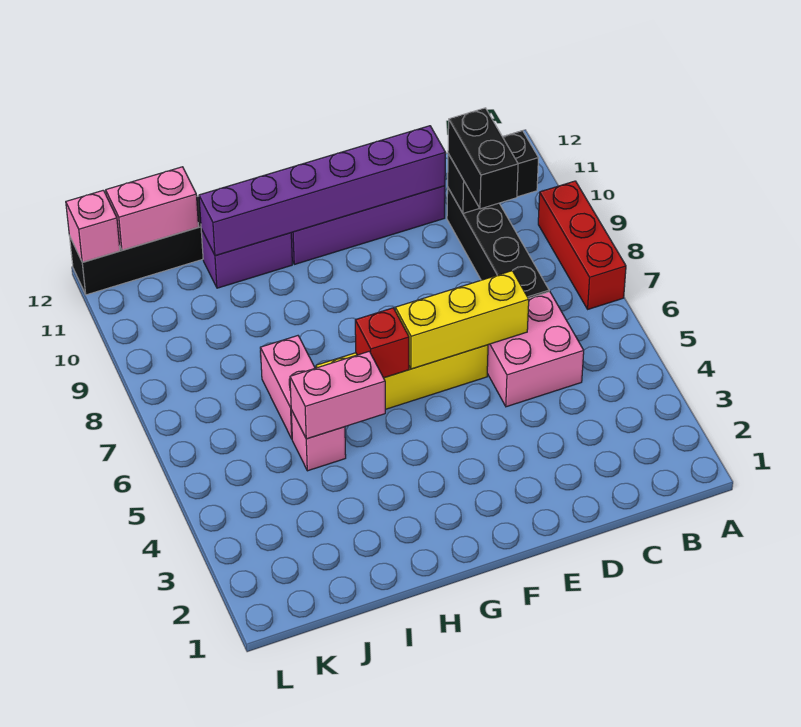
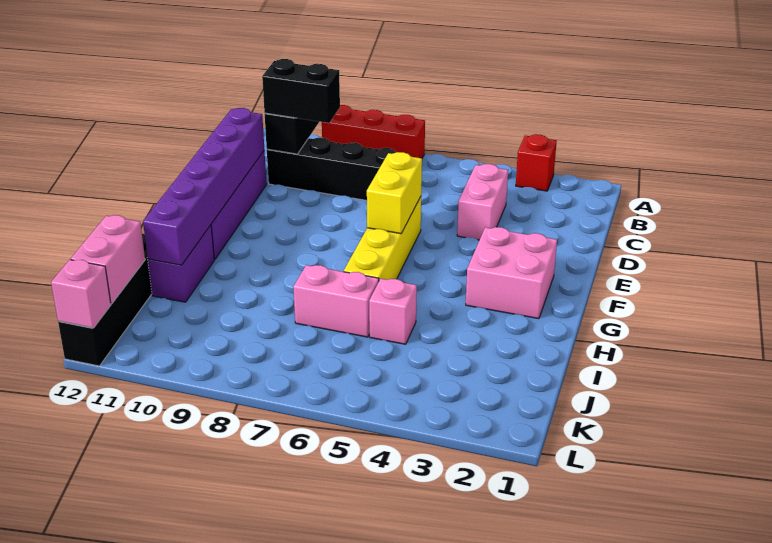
pink brick C5:D6 level 1 -> pink brick F2:G3 level 1
yellow brick D6:F6 level 2 -> yellow brick E6:F6 level 2
red brick G6 level 2 -> red brick A3 level 1
pink brick H5:I5 level 2 -> pink brick C4:D4 level 1

